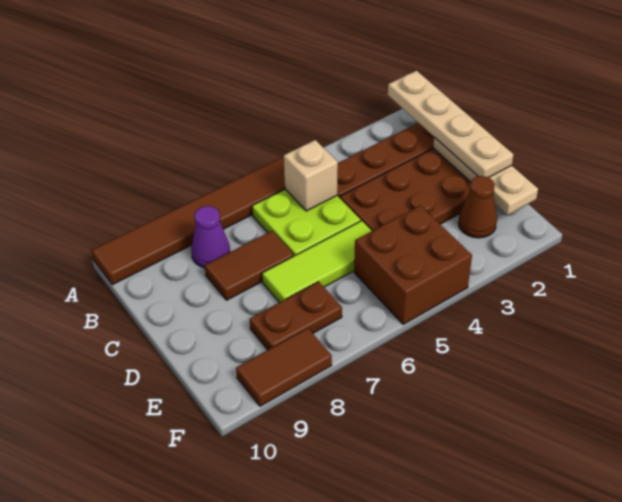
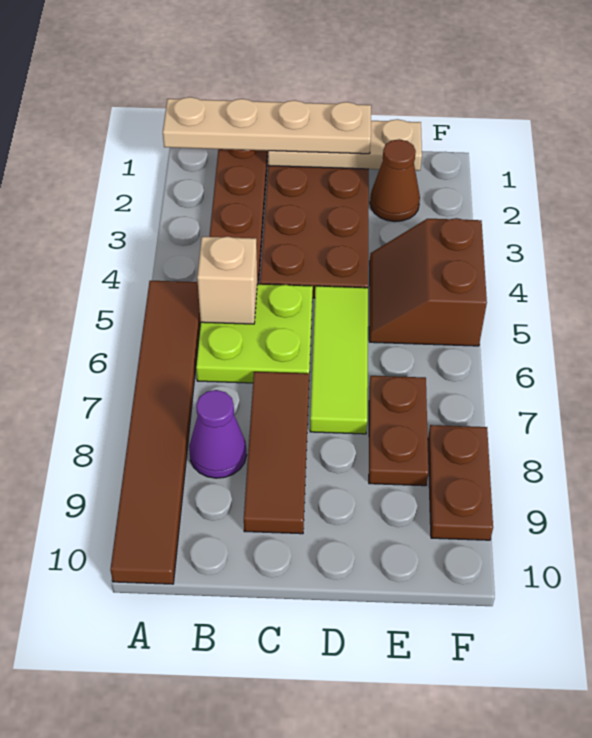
brown tile C7:C8 level 1 -> brown tile C7:C9 level 1
brown brick E4:F5 level 1 -> brown slope E4:F5 level 1 top F
brown tile F8:F9 level 1 -> brown plate F8:F9 level 1

